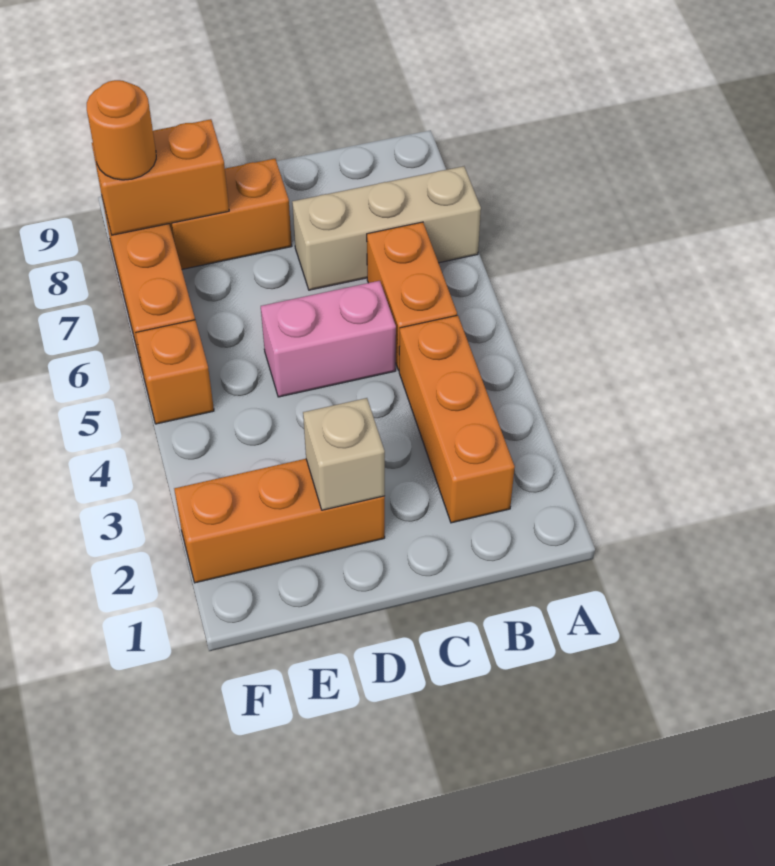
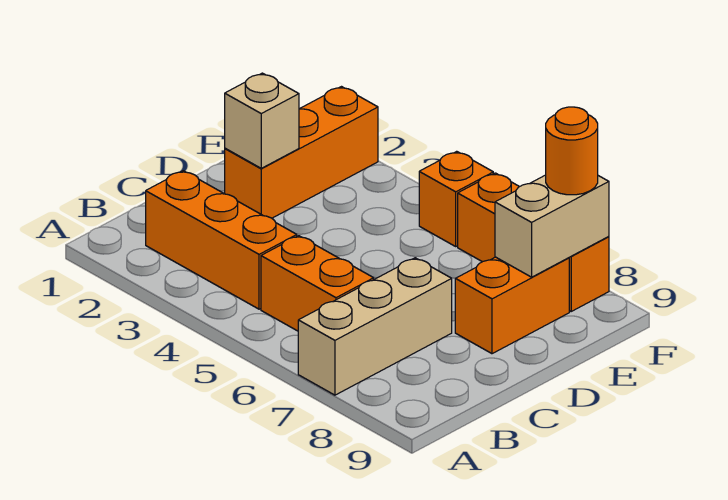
pink brick C5:D5 level 1 -> none
orange brick E8:F8 level 2 -> tan brick E8:F8 level 2

